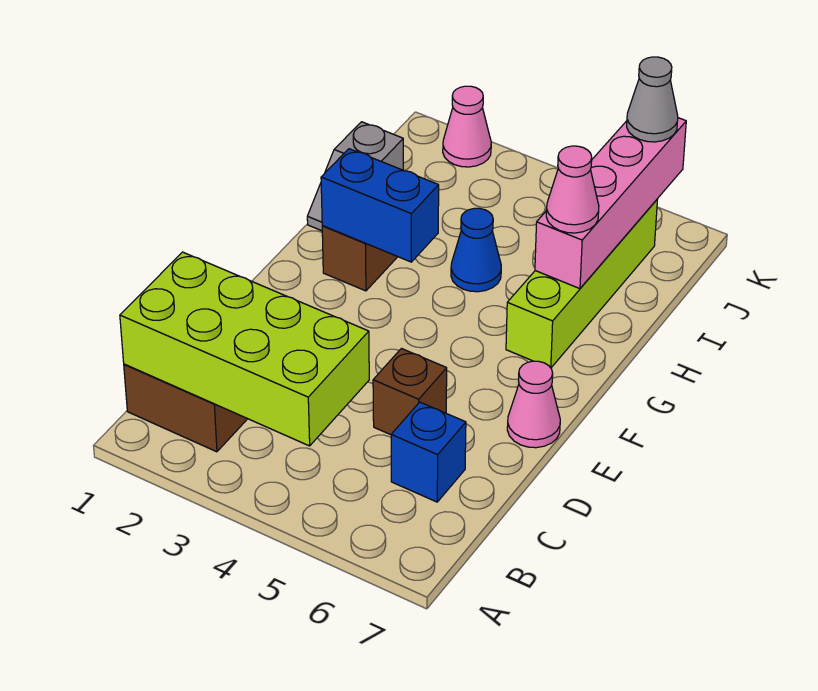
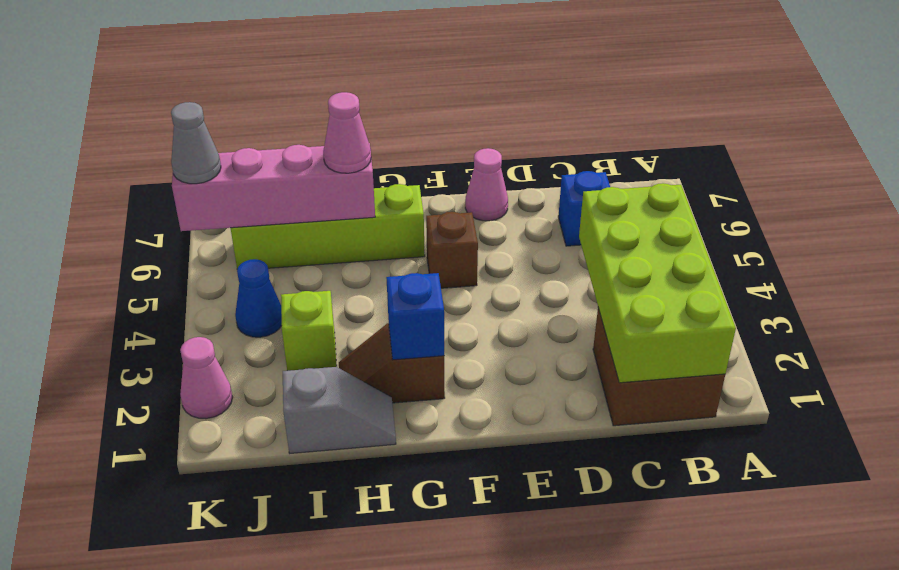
brown brick D5 level 1 -> brown brick F5 level 1
blue brick G2:G3 level 2 -> blue brick G2 level 2
blue cone H4 level 1 -> blue cone J4 level 1
none -> lime brick I3 level 1

